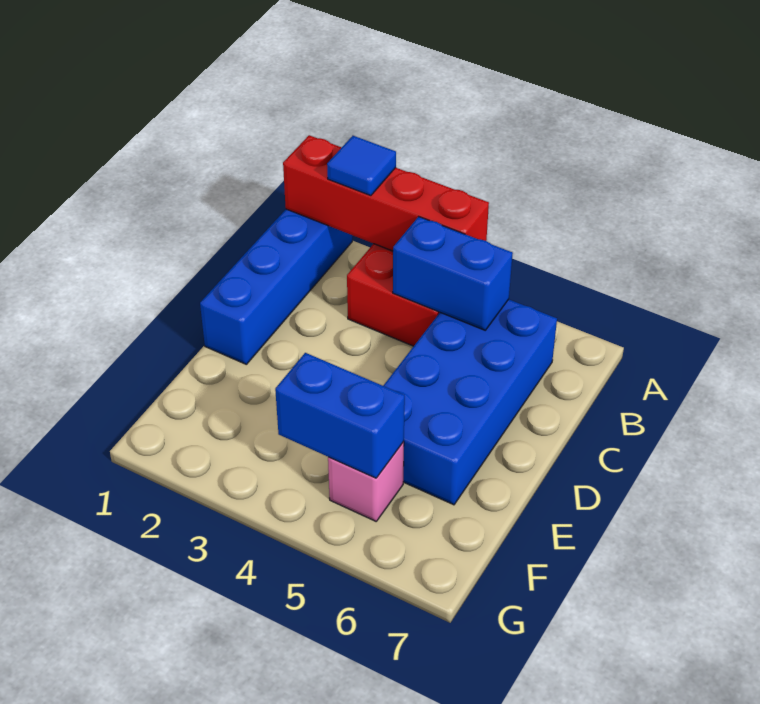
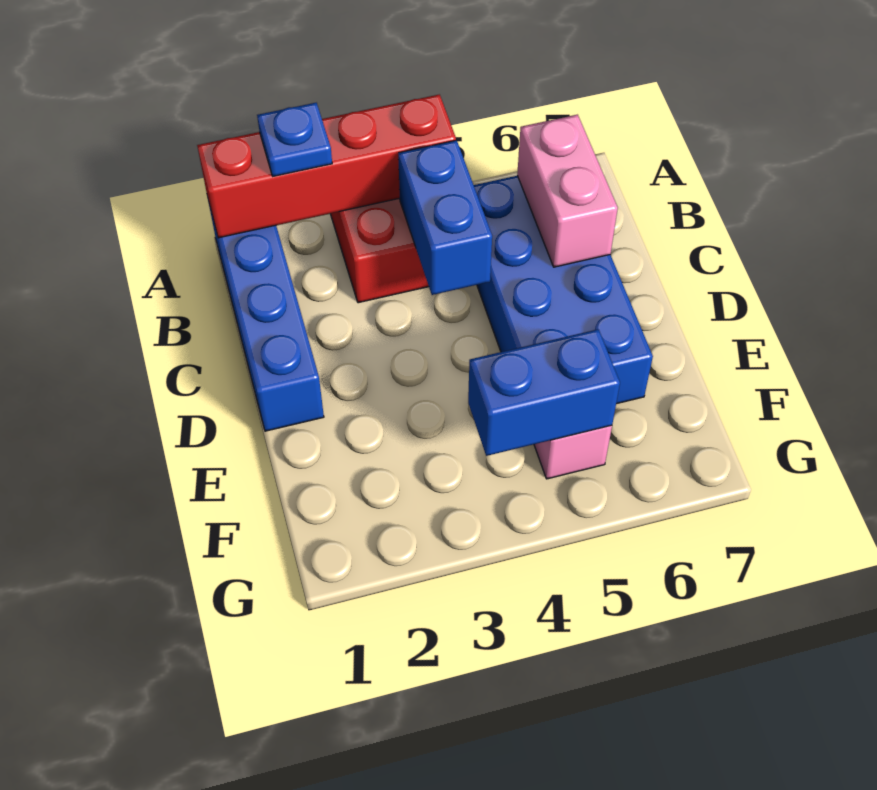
blue tile A2 level 3 -> blue plate A2 level 3
blue brick B4:B5 level 2 -> blue brick B4:C4 level 2
none -> pink brick B6:C6 level 2

